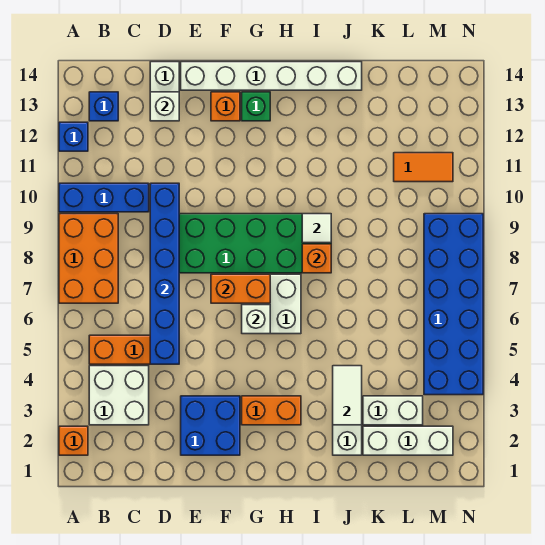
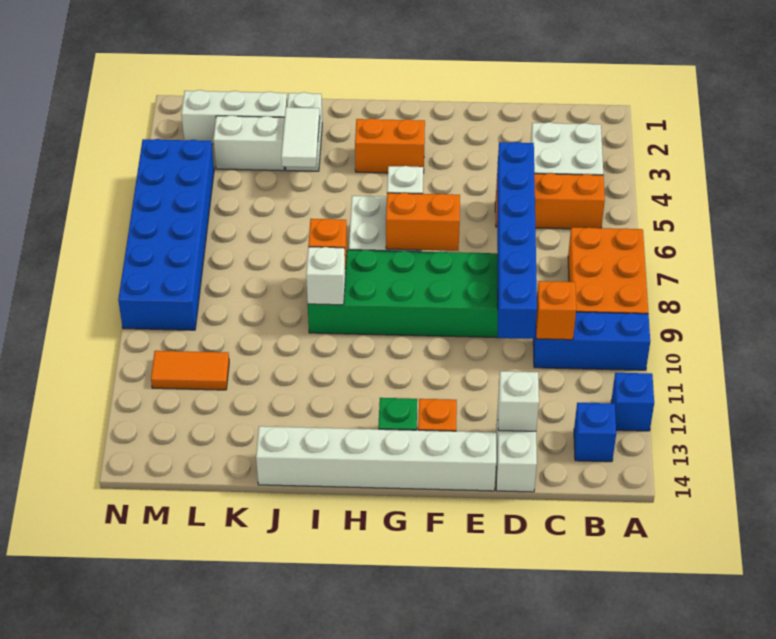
orange brick A2 level 1 -> orange brick C10 level 2
blue brick E2:F3 level 1 -> none
white tile I9 level 2 -> white brick I9 level 2

